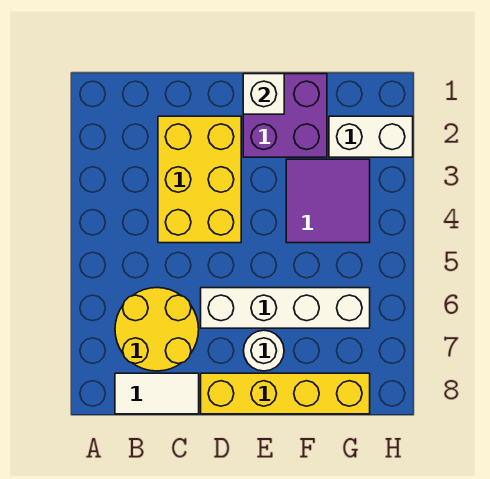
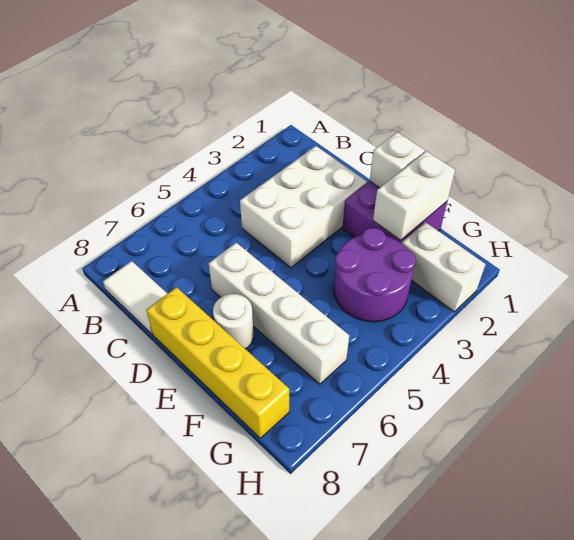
yellow round brick B6:C7 level 1 -> none
yellow brick C2:D4 level 1 -> white brick C2:D4 level 1
none -> white brick F1:F2 level 2
purple tile F3:G4 level 1 -> purple round brick F3:G4 level 1

